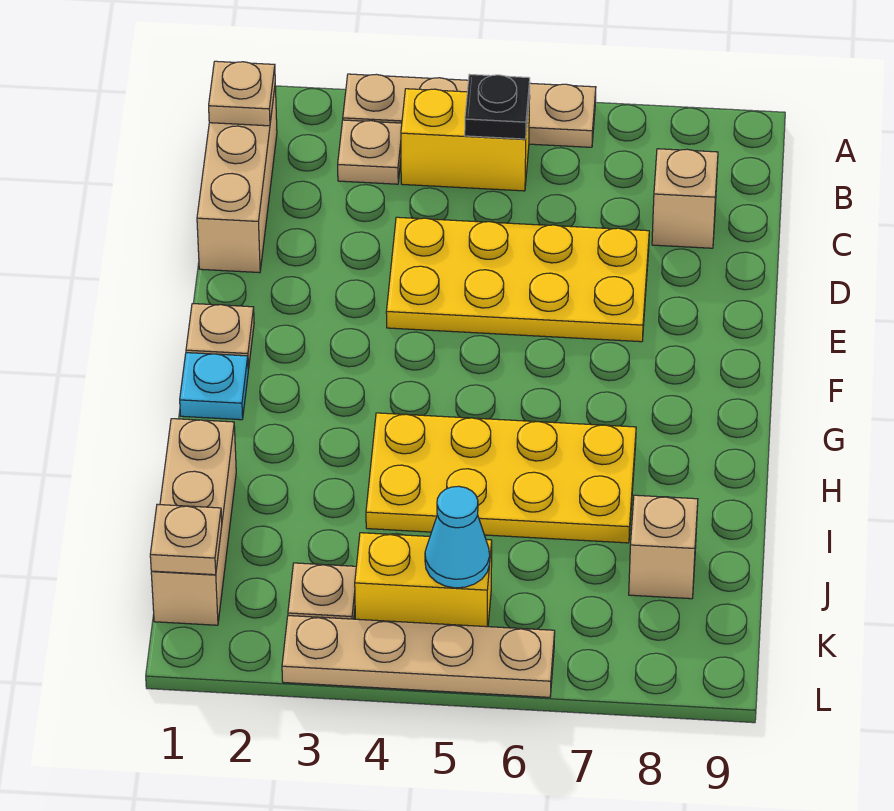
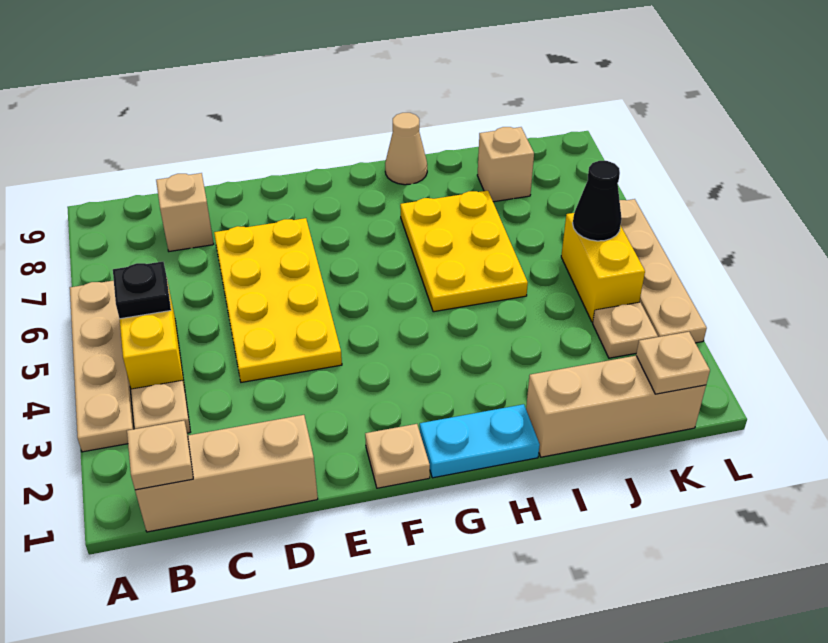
cyan plate G1 level 1 -> cyan plate G1:H1 level 1
yellow plate H4:I7 level 1 -> yellow plate H5:I7 level 1
none -> tan cone H9 level 1
cyan cone K5 level 2 -> black cone K5 level 2

